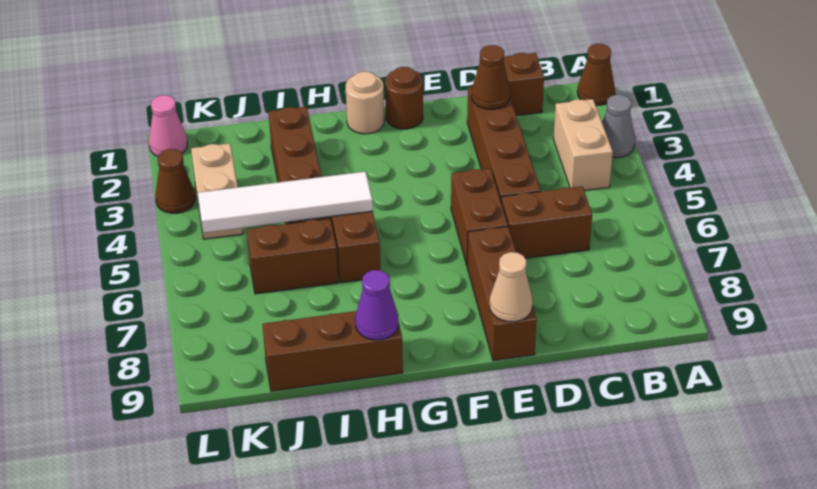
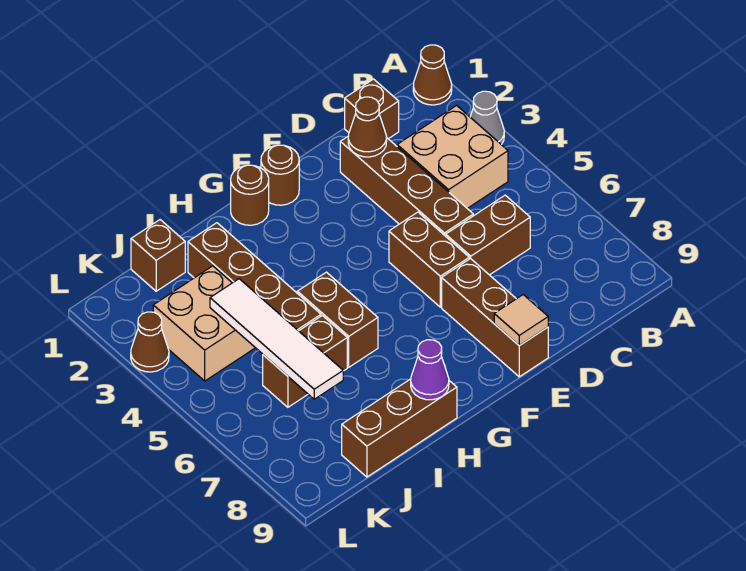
tan brick B3:B4 level 1 -> tan brick B3:C4 level 1
tan cone E9 level 2 -> tan tile E9 level 2
tan round brick G1 level 1 -> brown round brick G1 level 1
white tile H5:K5 level 2 -> white tile J4:J7 level 2
none -> brown brick J1 level 1
tan brick K3:K4 level 1 -> tan brick J3:K4 level 1
pink cone L1 level 1 -> none

